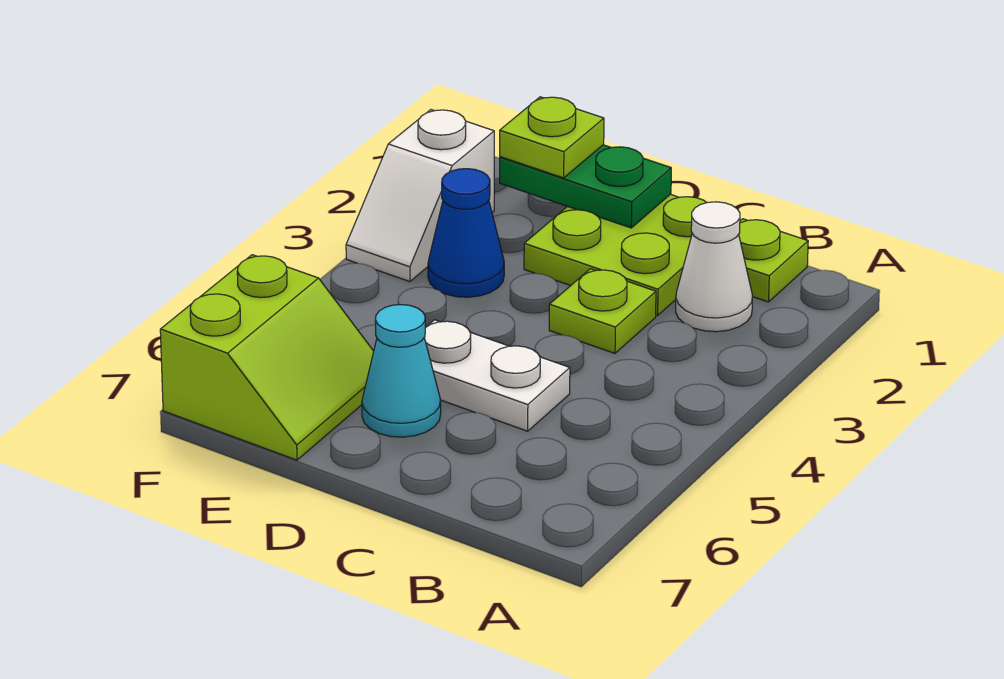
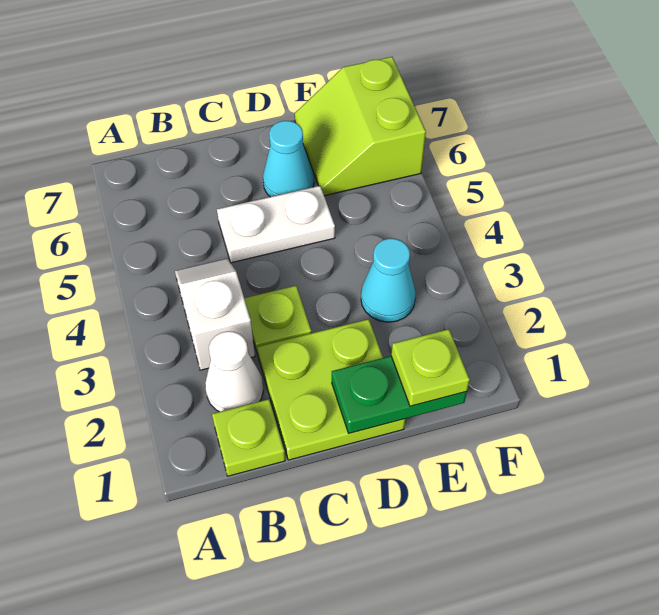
blue cone E3 level 1 -> cyan cone E3 level 1
white slope F2:F3 level 1 top 2 -> white slope B3:B4 level 1 top 3

